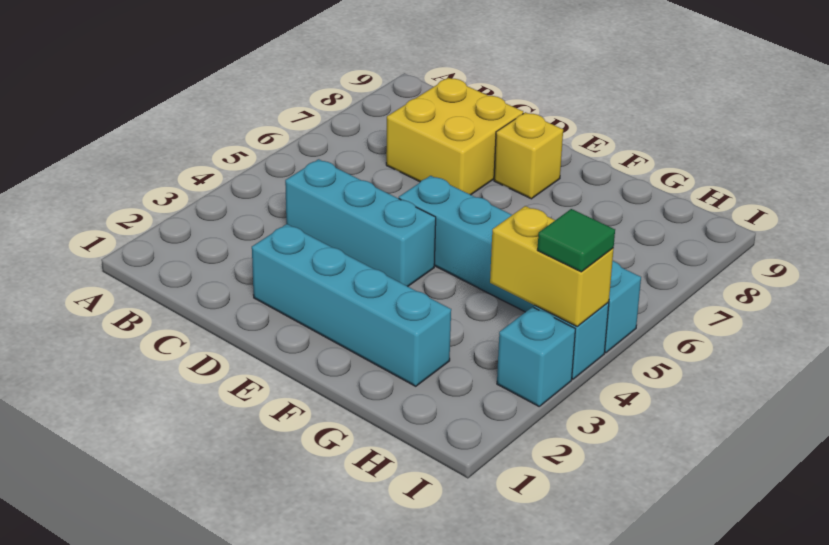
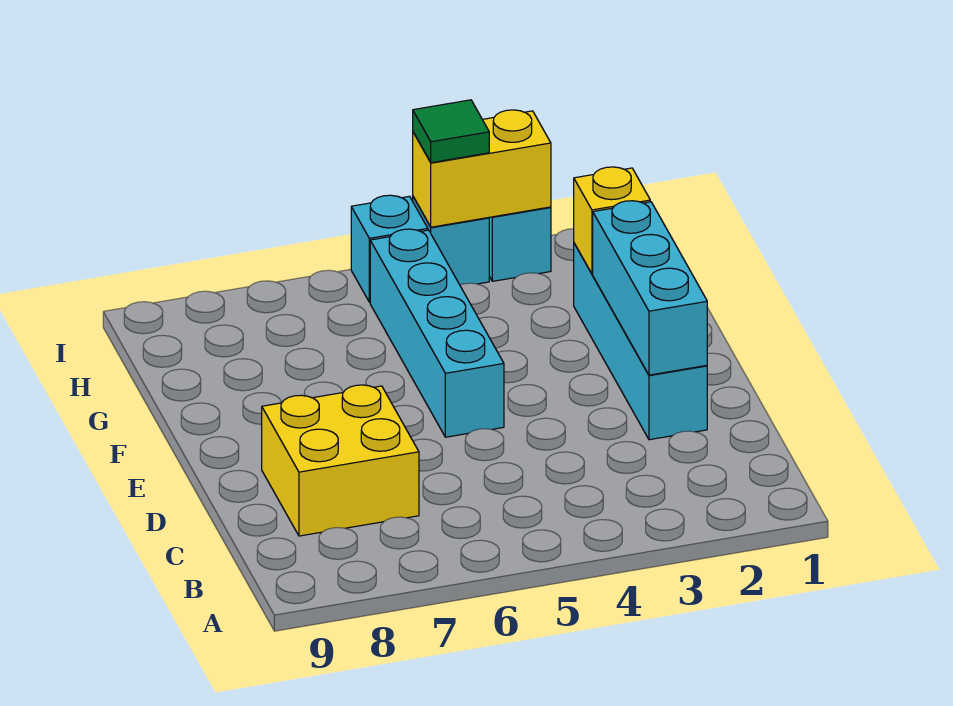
cyan brick C4:E4 level 1 -> cyan brick D2:F2 level 2
yellow brick E8 level 1 -> yellow brick G2 level 2
yellow brick H4:I4 level 2 -> yellow brick I3:I4 level 2

